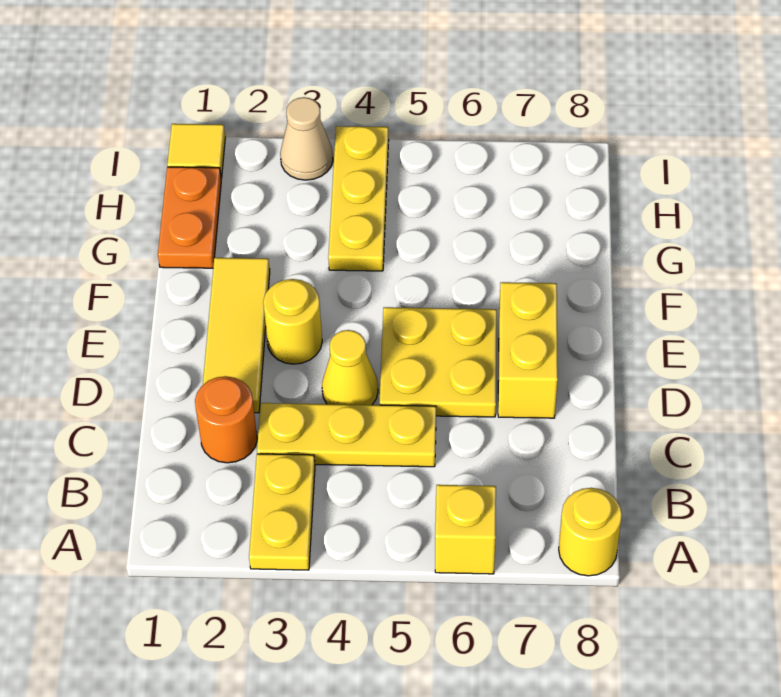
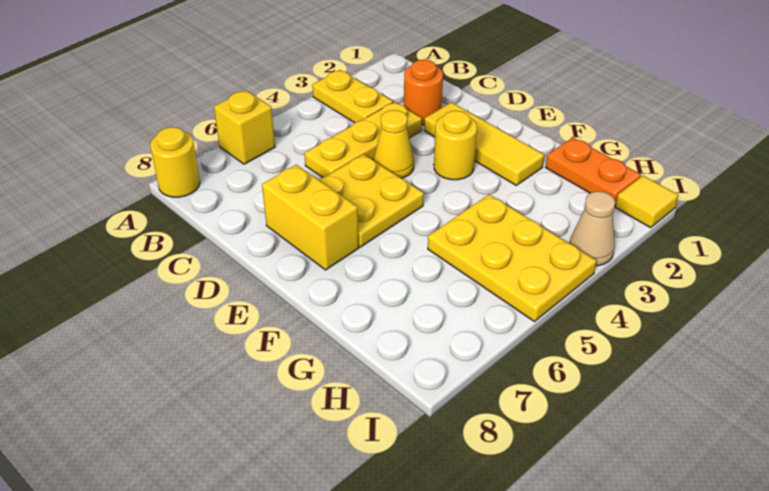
yellow plate G4:I4 level 1 -> yellow plate G4:I5 level 1

